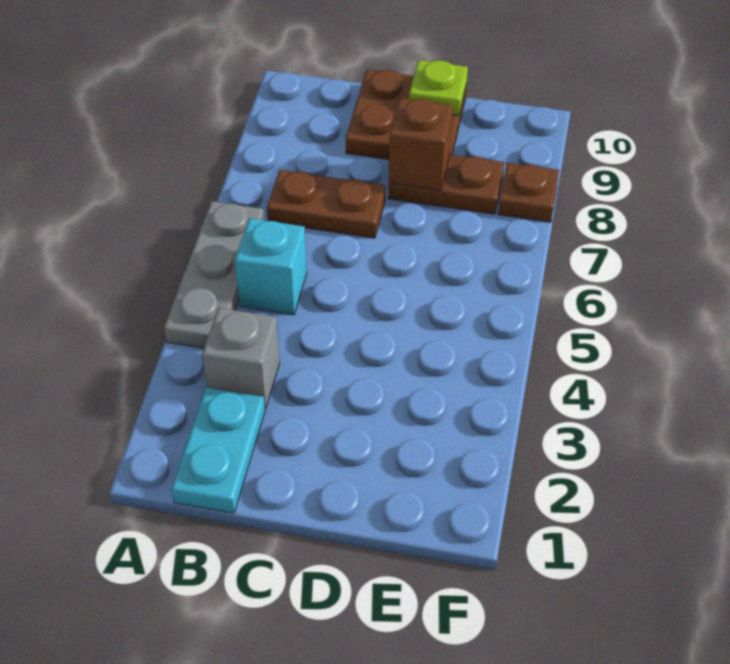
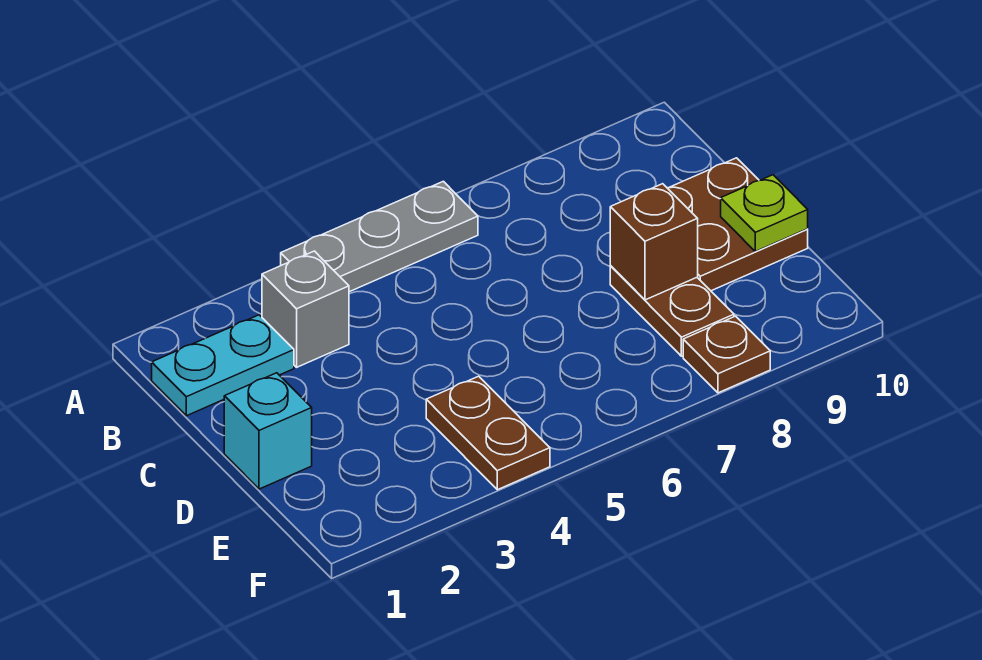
cyan brick B5 level 1 -> cyan brick D1 level 1
brown plate B7:C7 level 1 -> brown plate E4:F4 level 1

